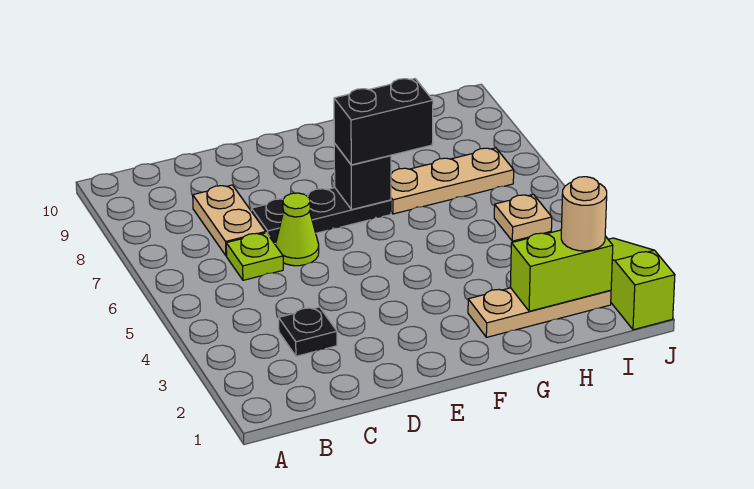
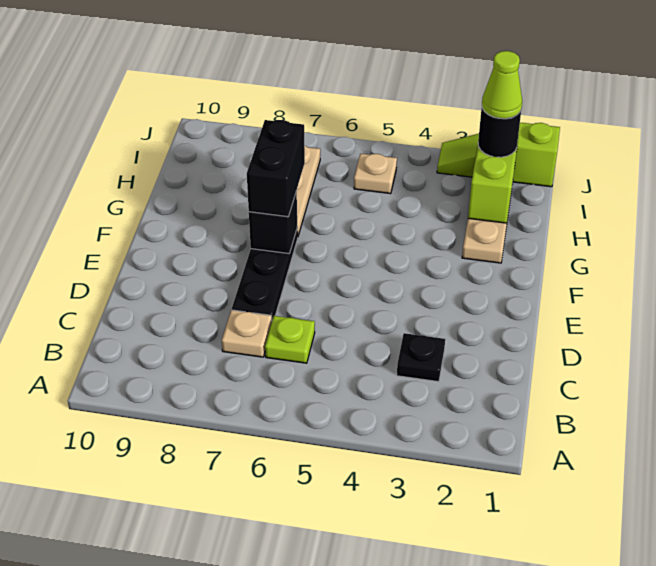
tan plate C7:C8 level 1 -> tan plate C7 level 1
lime cone D6 level 1 -> lime cone I2 level 4
tan round brick I2 level 3 -> black round brick I2 level 3

